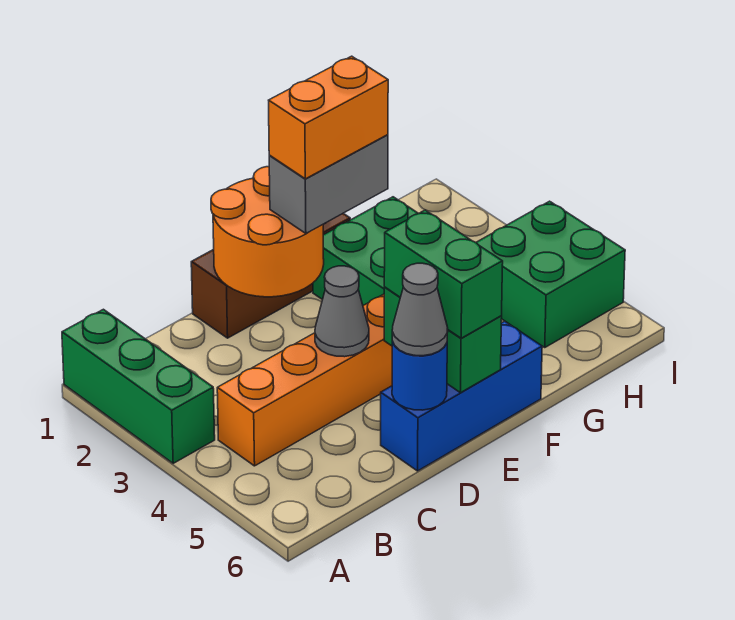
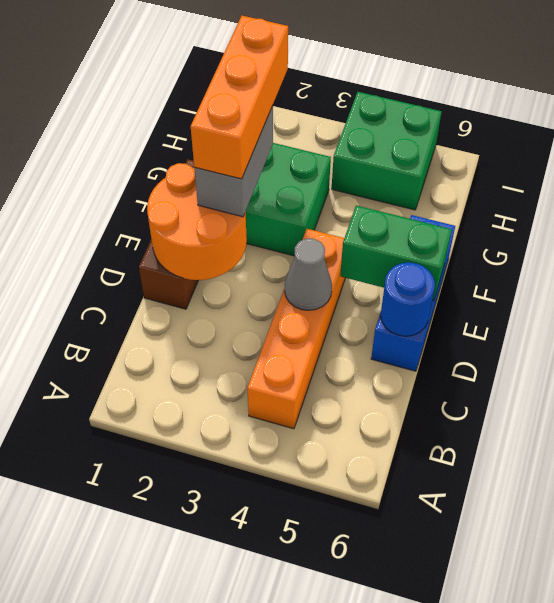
green brick A1:A3 level 1 -> none
grey cone D6 level 3 -> none
orange brick E2:F2 level 4 -> orange brick E2:G2 level 4
green brick E5:E6 level 3 -> none

